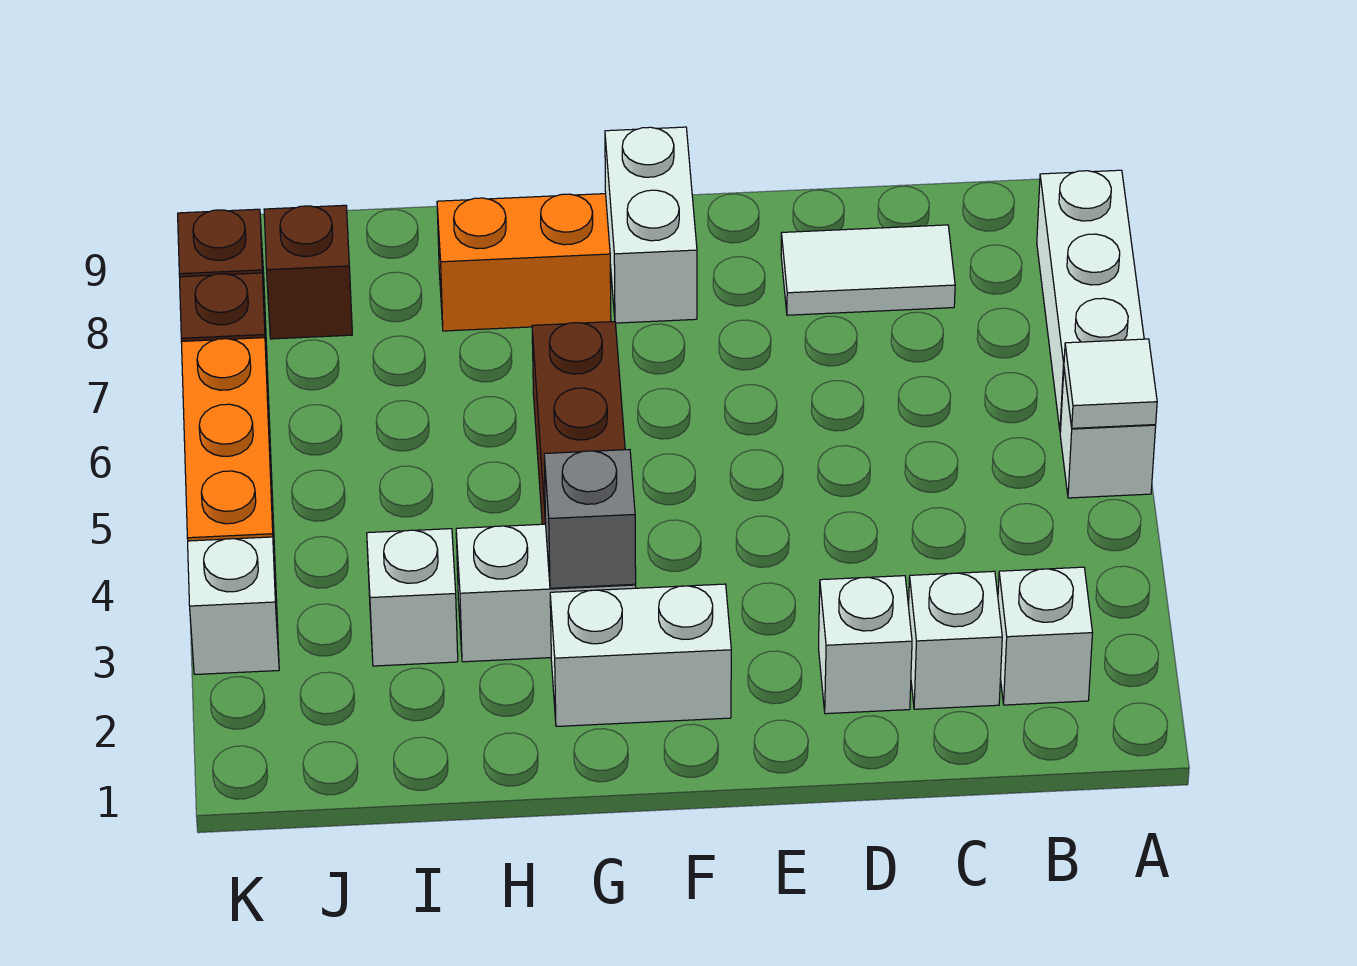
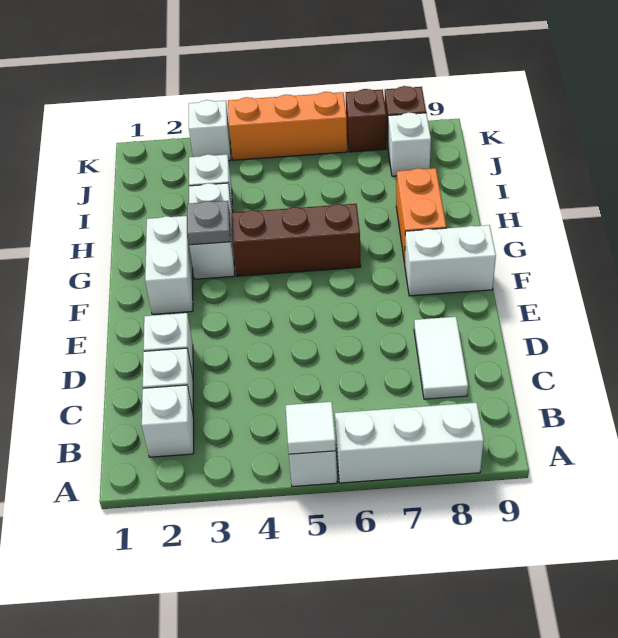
grey brick G3 level 2 -> grey plate G3 level 2
brown brick J8 level 1 -> white brick J8 level 1

